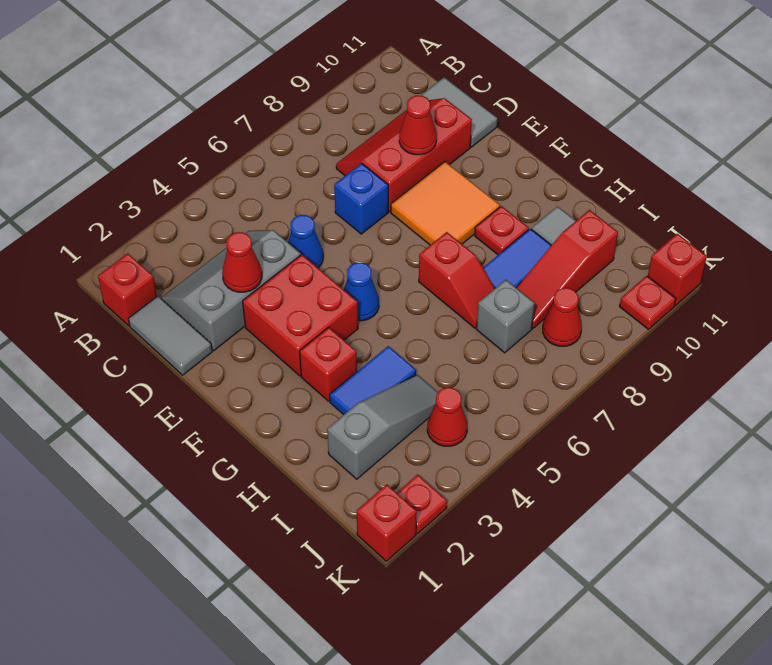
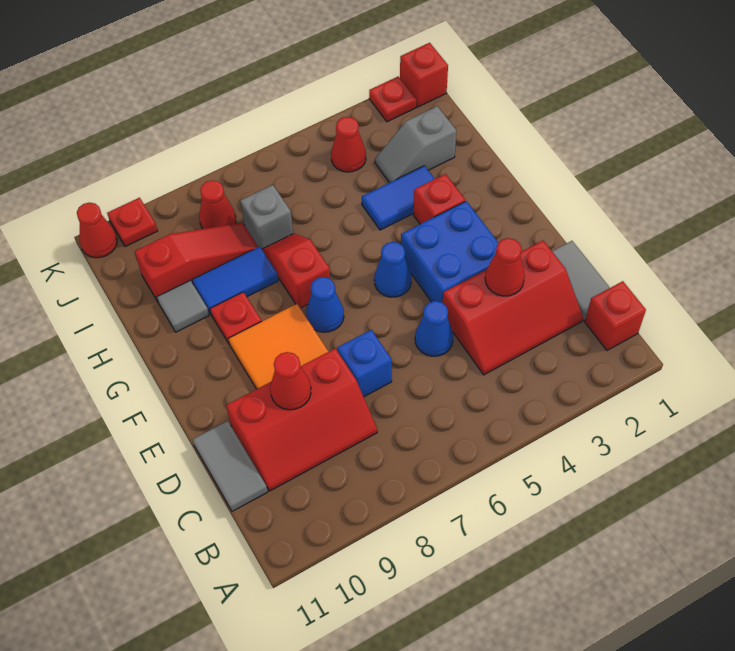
grey slope C2:D4 level 1 top D -> red slope C2:D4 level 1 top D
red brick E3:F4 level 1 -> blue brick E3:F4 level 1
none -> blue cone F7 level 1
grey slope I2:I4 level 1 top 2 -> grey slope I2:I3 level 1 top 2
red brick K11 level 1 -> red cone K11 level 1

